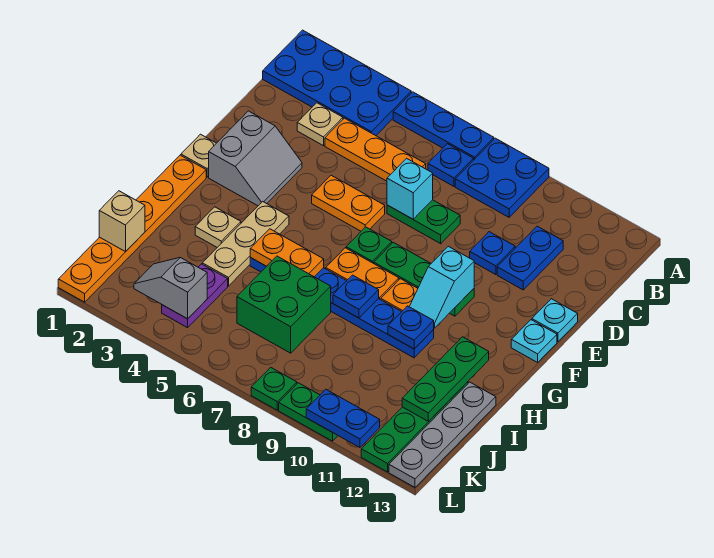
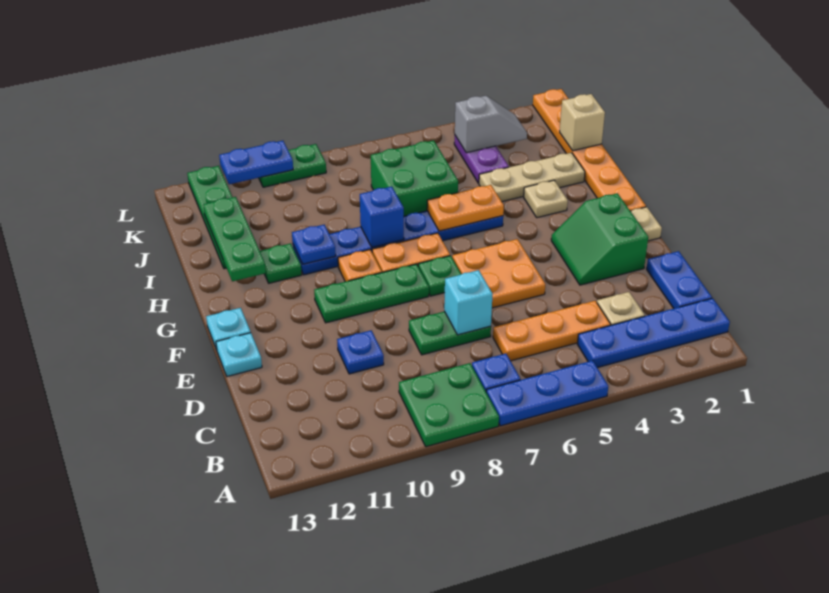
blue plate A1:B4 level 1 -> blue plate B1:B4 level 1
blue plate A8:B9 level 1 -> green plate A8:B9 level 1
blue plate C11:D11 level 1 -> blue plate C1:D1 level 1
grey slope E2:F3 level 1 top 2 -> green slope E2:F3 level 1 top 2
orange plate E5:E6 level 1 -> orange plate E5:F6 level 1
cyan slope F10:G10 level 2 top F -> none
tan plate G4:I4 level 1 -> tan plate I2:I4 level 1
blue plate H8 level 2 -> blue brick H8 level 2
grey plate I13:L13 level 1 -> none
green plate L8 level 1 -> green plate H11 level 1

